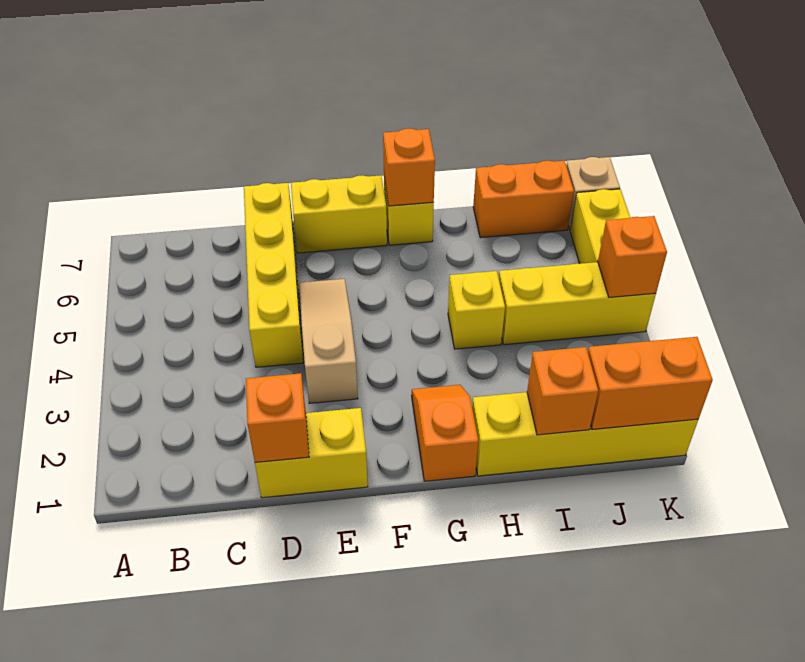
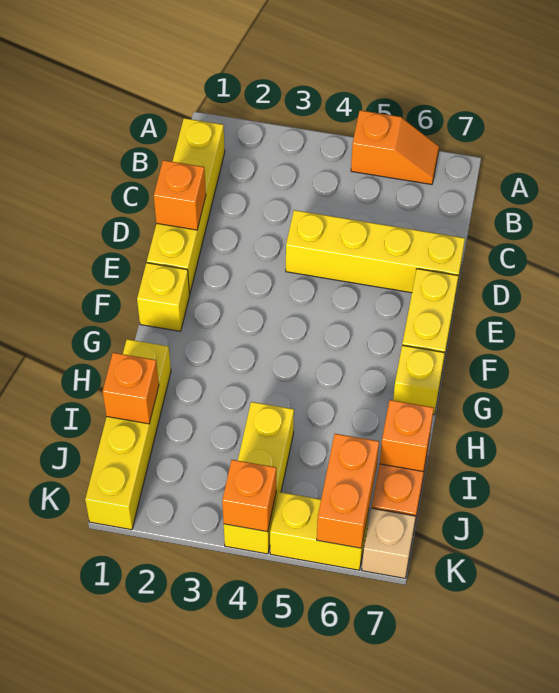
yellow brick D1:E1 level 1 -> yellow brick B1:E1 level 1
tan slope E3:E5 level 1 top 3 -> none
orange slope G1:G2 level 1 top 1 -> orange slope A5:A6 level 1 top 5
orange brick G7 level 2 -> orange brick I7 level 2
yellow brick H4 level 1 -> yellow brick F1 level 1
orange brick J1:K1 level 2 -> orange brick J6:K6 level 2

